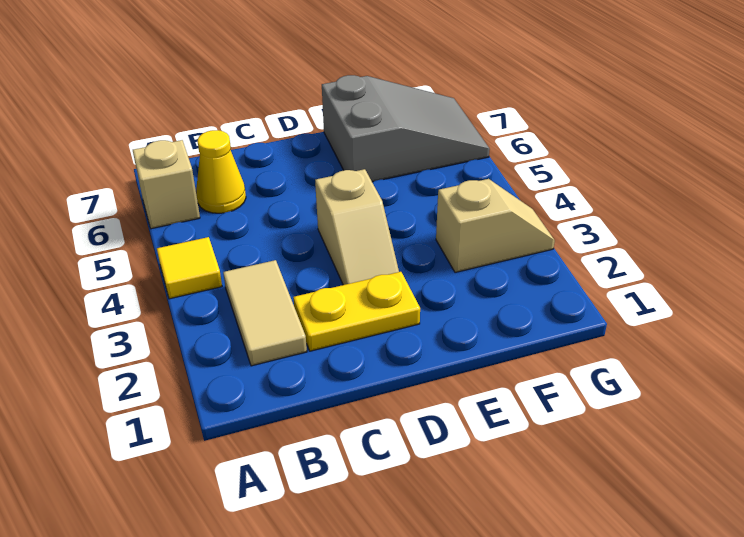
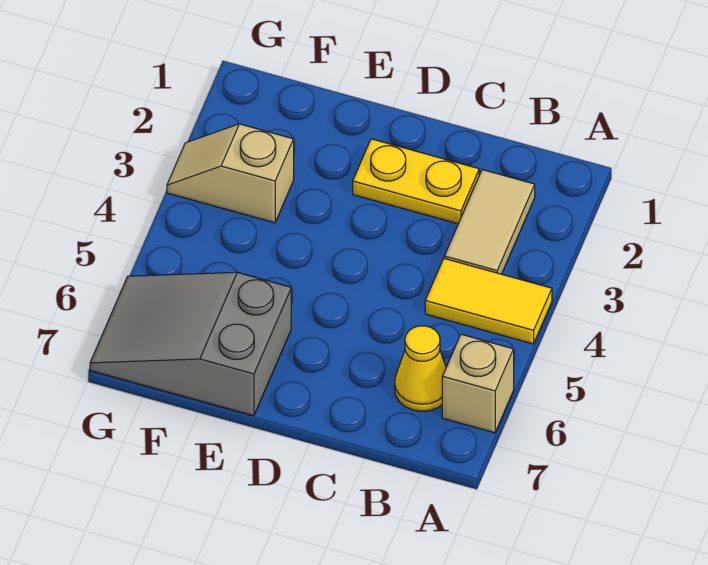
yellow tile A4 level 1 -> yellow tile A4:B4 level 1
tan slope D3:D4 level 1 top 4 -> none

